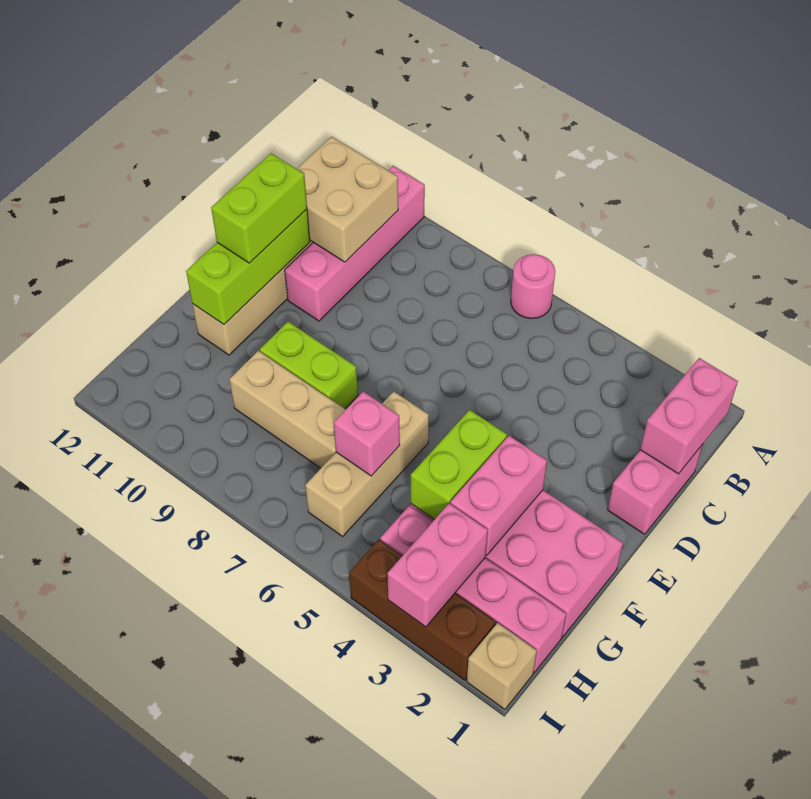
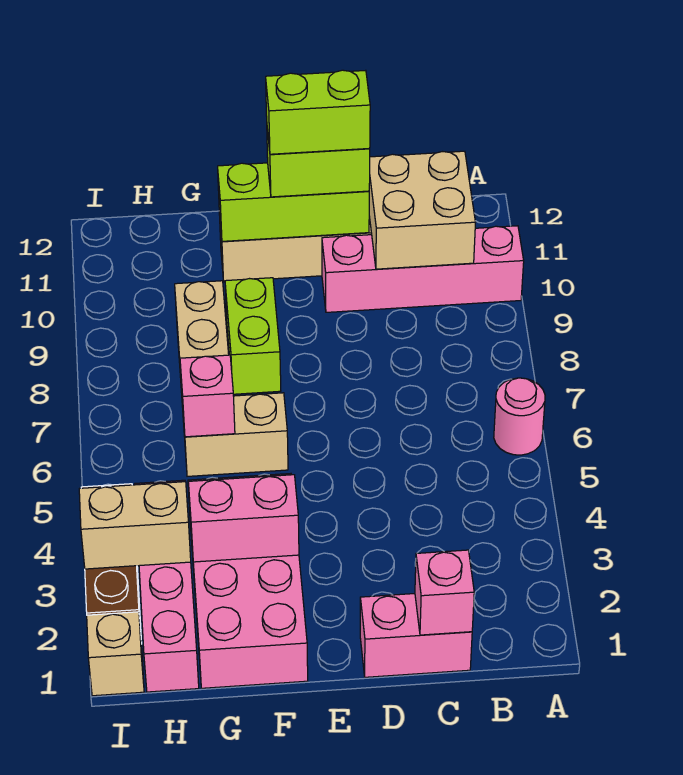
pink brick B1:C1 level 2 -> pink brick C1 level 2
lime brick F4:G4 level 2 -> lime brick D11:E11 level 4
tan brick F6:H6 level 1 -> tan brick F6:G6 level 1
pink brick H3:I3 level 2 -> tan brick H3:I3 level 2

